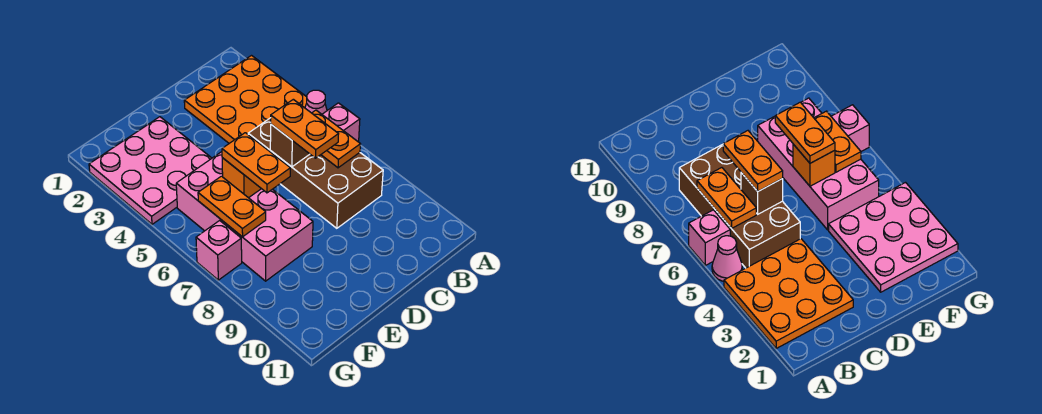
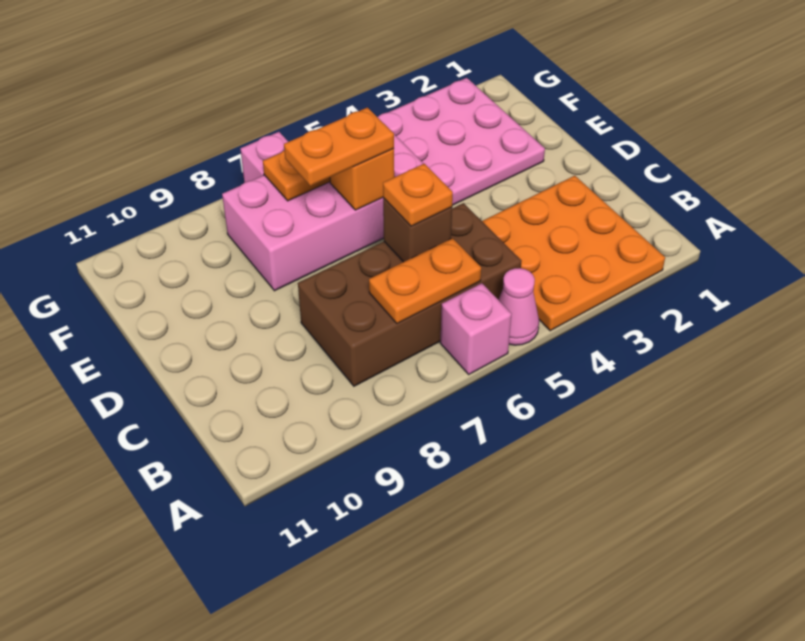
orange plate C6:C7 level 3 -> orange plate C6 level 3

